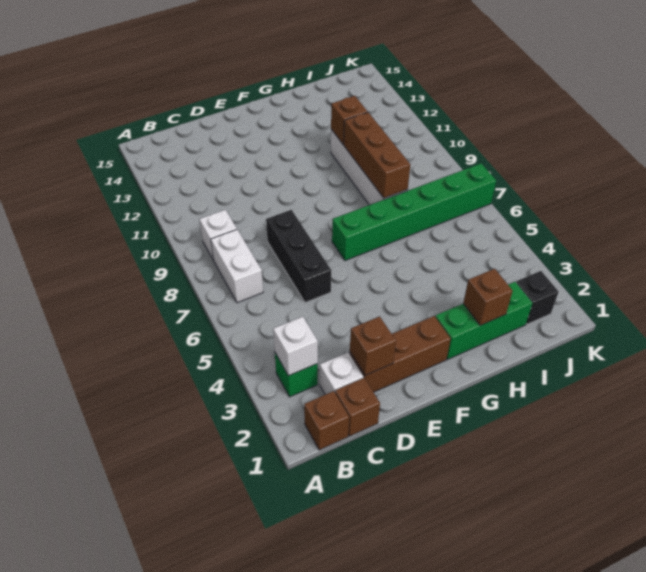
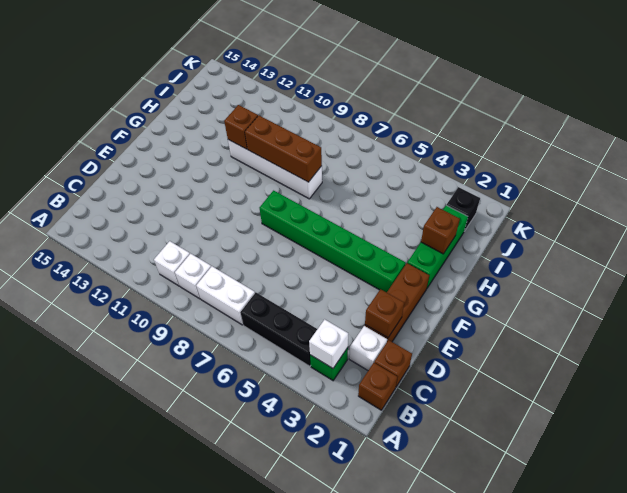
none -> white brick B10 level 1
black brick D6:D8 level 1 -> black brick B4:B6 level 1
green brick F7:K7 level 1 -> green brick F3:F8 level 1

